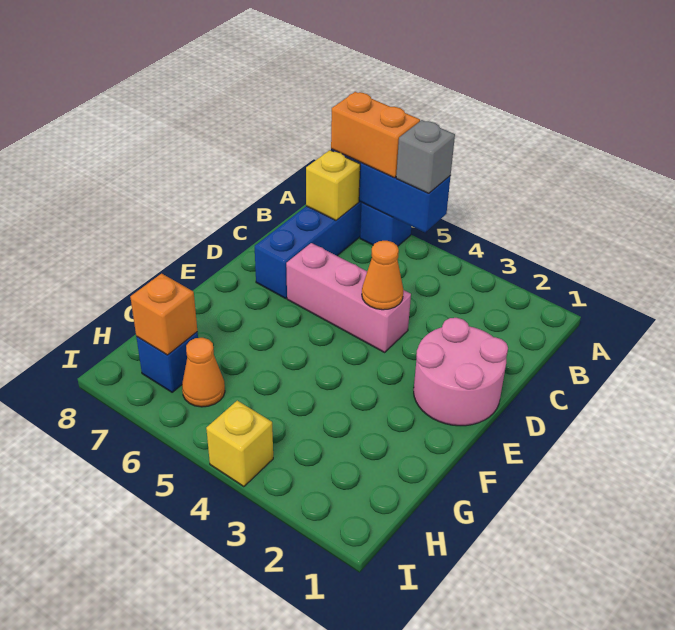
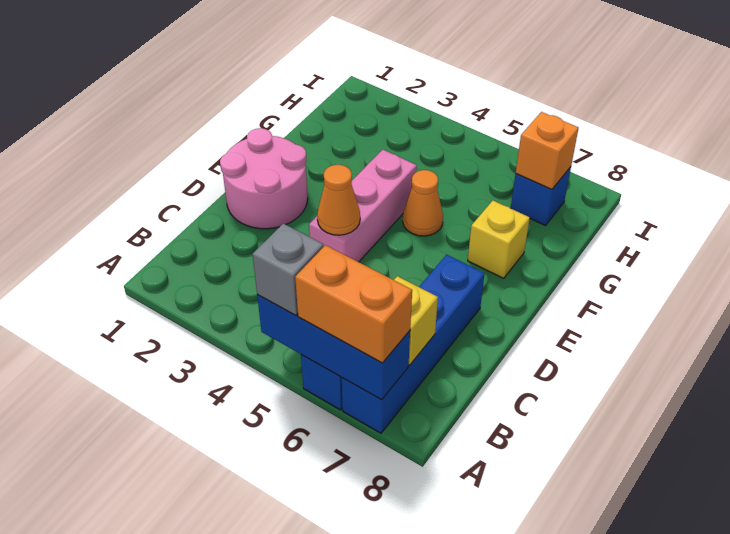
pink brick D4:D6 level 1 -> pink brick D4:F4 level 1
orange cone H6 level 1 -> orange cone F5 level 1
yellow brick I4 level 1 -> yellow brick F7 level 1

